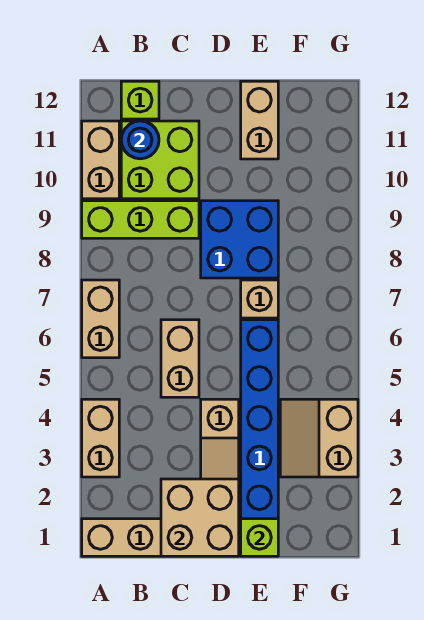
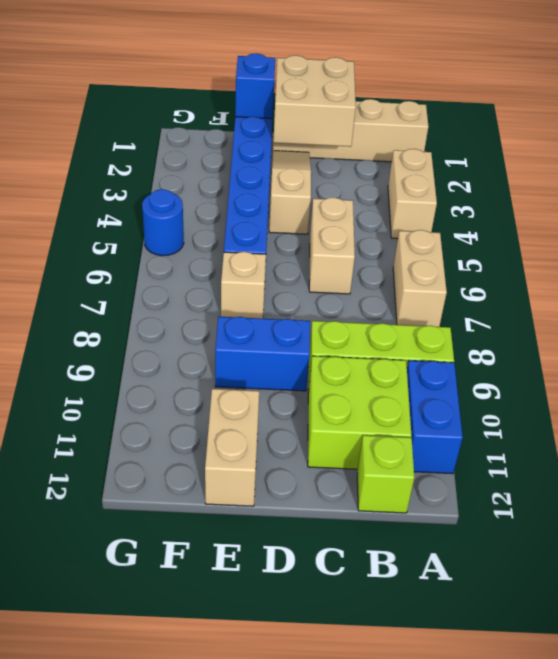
tan brick A10:A11 level 1 -> blue brick A10:A11 level 1
blue round brick B11 level 2 -> blue round brick G5 level 1
blue brick D8:E9 level 1 -> blue brick D9:E9 level 1
lime brick E1 level 2 -> blue brick E1 level 2
tan slope F3:G4 level 1 top G -> none

